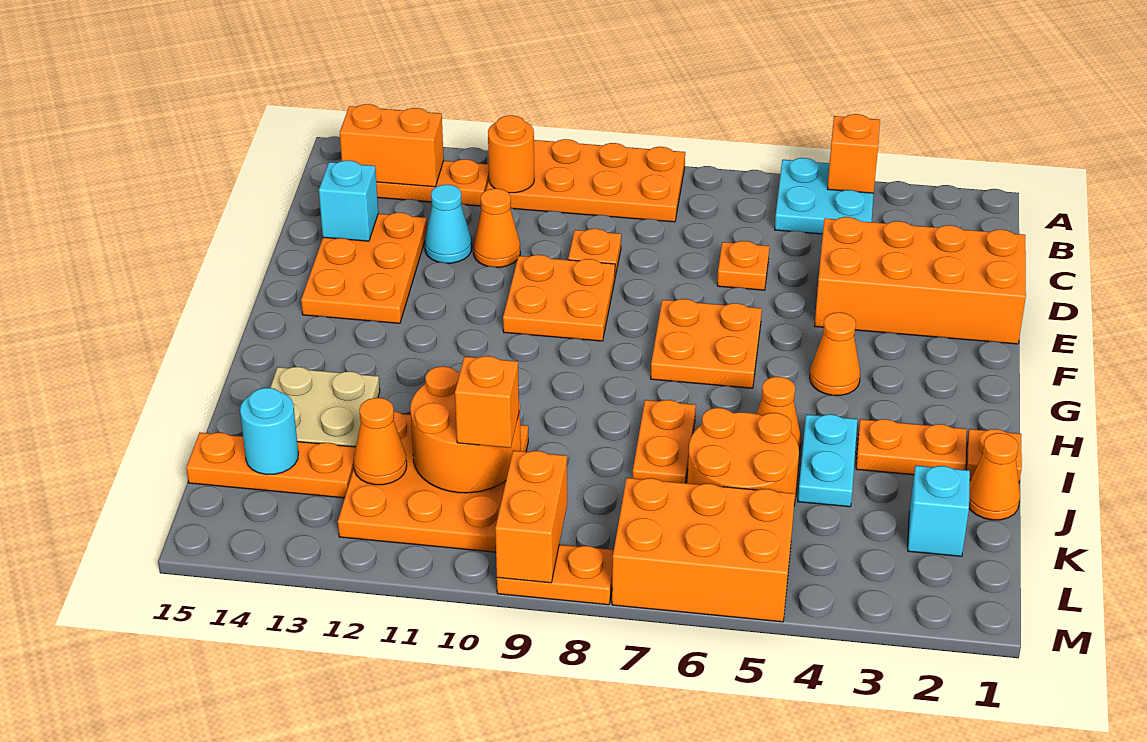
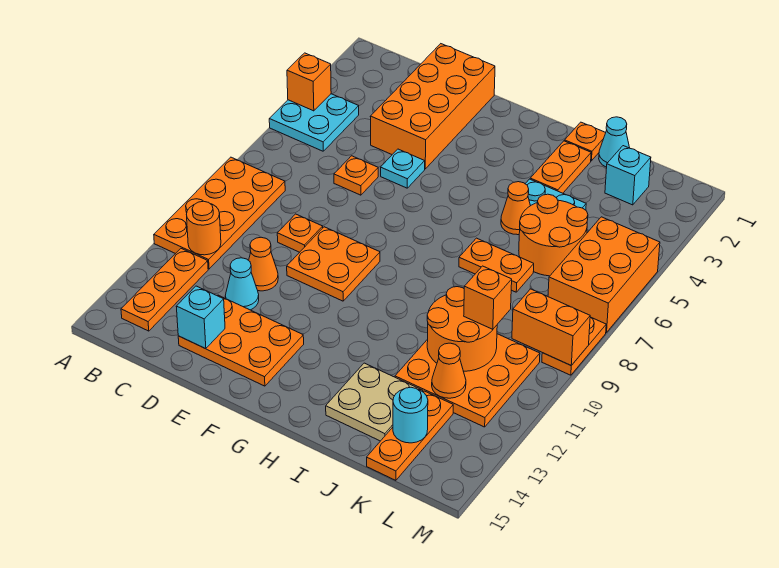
orange brick B13:B14 level 2 -> none
none -> cyan plate E5 level 1
orange plate F6:G7 level 1 -> none
orange cone G4 level 1 -> none
orange cone J1 level 1 -> cyan cone J1 level 1

